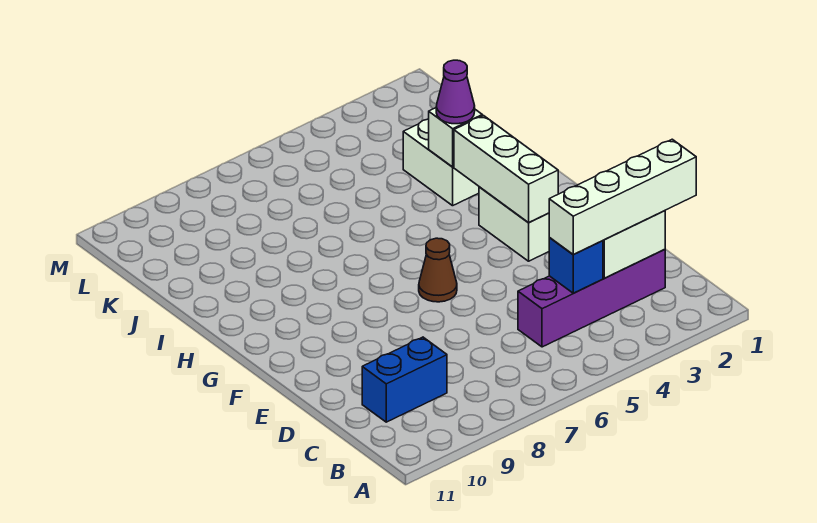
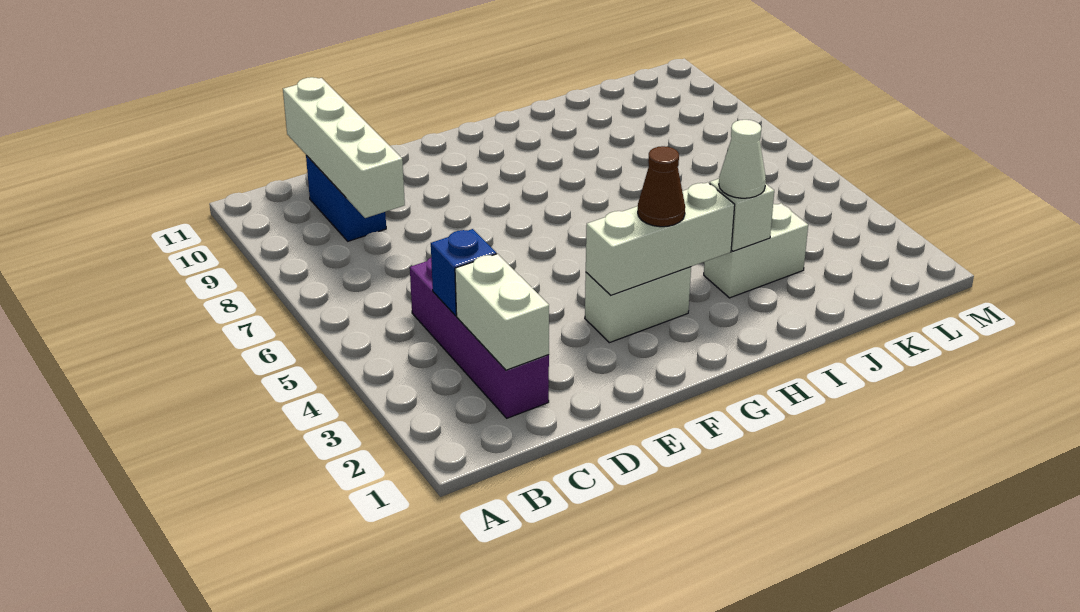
white brick C1:C4 level 3 -> white brick C8:C11 level 2
brown cone F6 level 1 -> brown cone G3 level 3
purple cone I3 level 3 -> white cone I3 level 3

